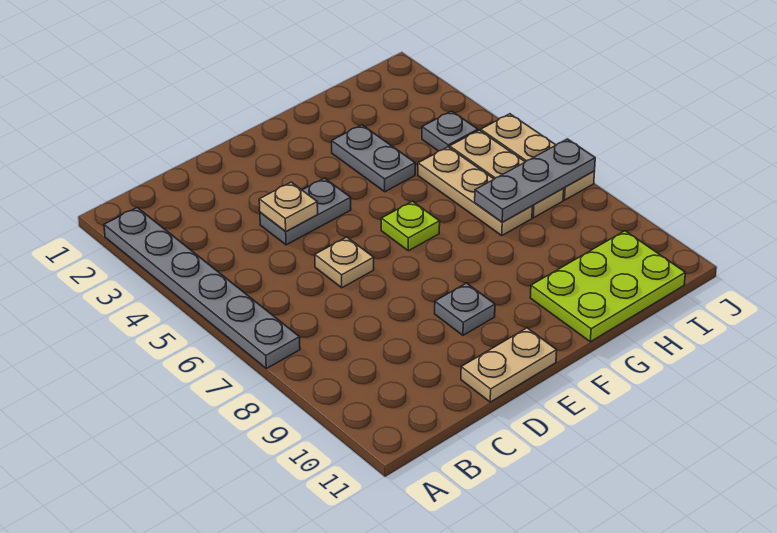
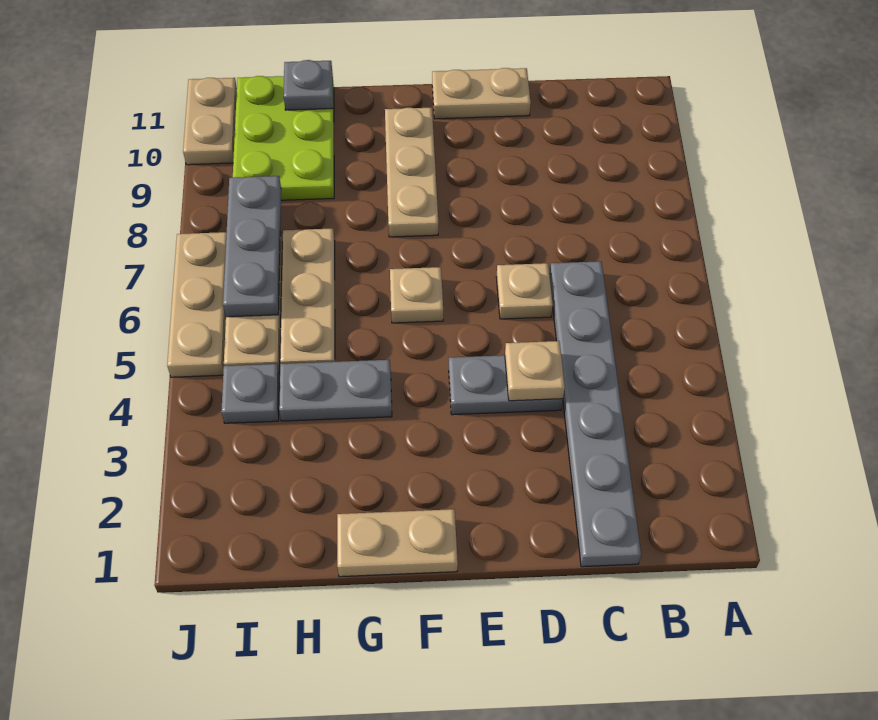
grey plate A2:A7 level 1 -> grey plate C1:C6 level 1
grey plate E9 level 1 -> grey plate H11 level 2
none -> tan plate F1:G1 level 1
lime plate F6 level 1 -> tan plate F6 level 1
none -> tan plate F8:F10 level 1
grey plate G3:G4 level 1 -> grey plate G4:H4 level 1
lime plate G10:I11 level 1 -> lime plate H9:I11 level 1
grey plate H7:J7 level 2 -> grey plate I6:I8 level 2
none -> tan plate J10:J11 level 1

